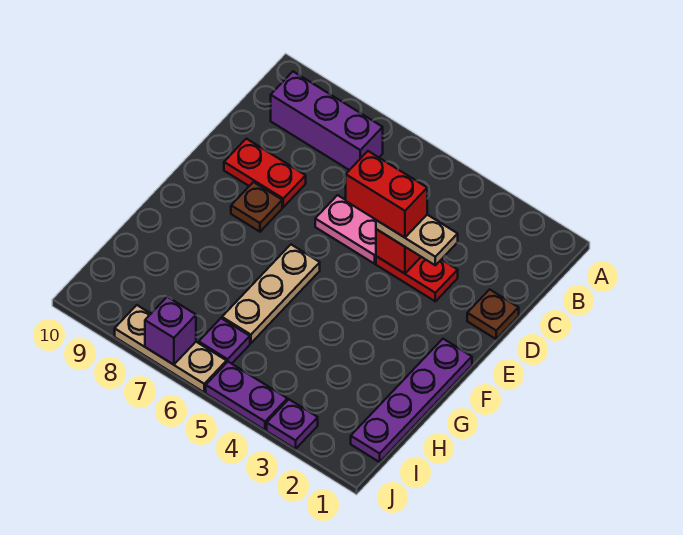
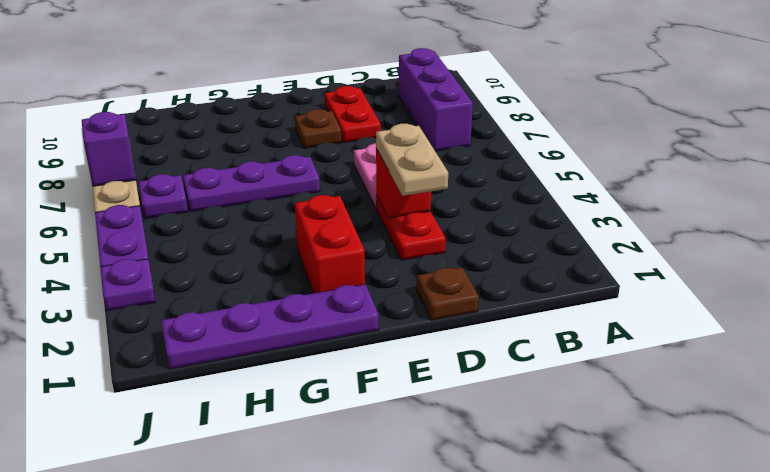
red brick D4:D5 level 4 -> red brick F2:F3 level 1
tan plate F6:H6 level 1 -> purple plate F6:H6 level 1

